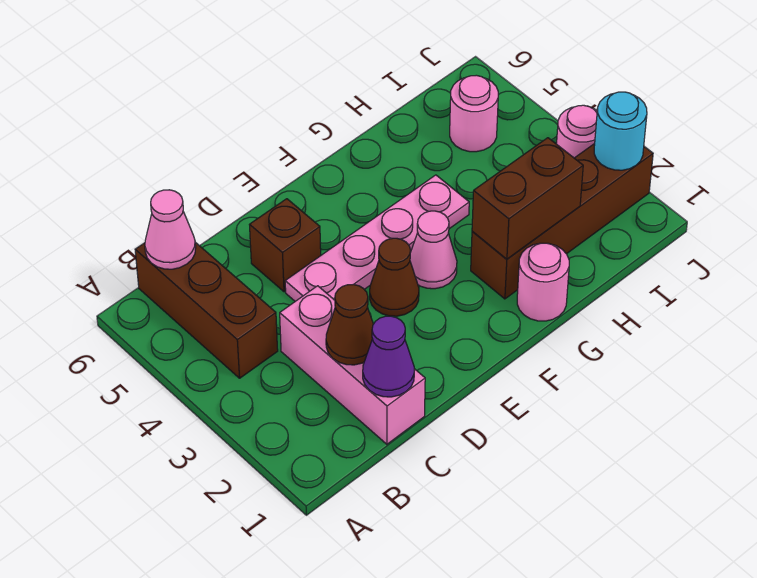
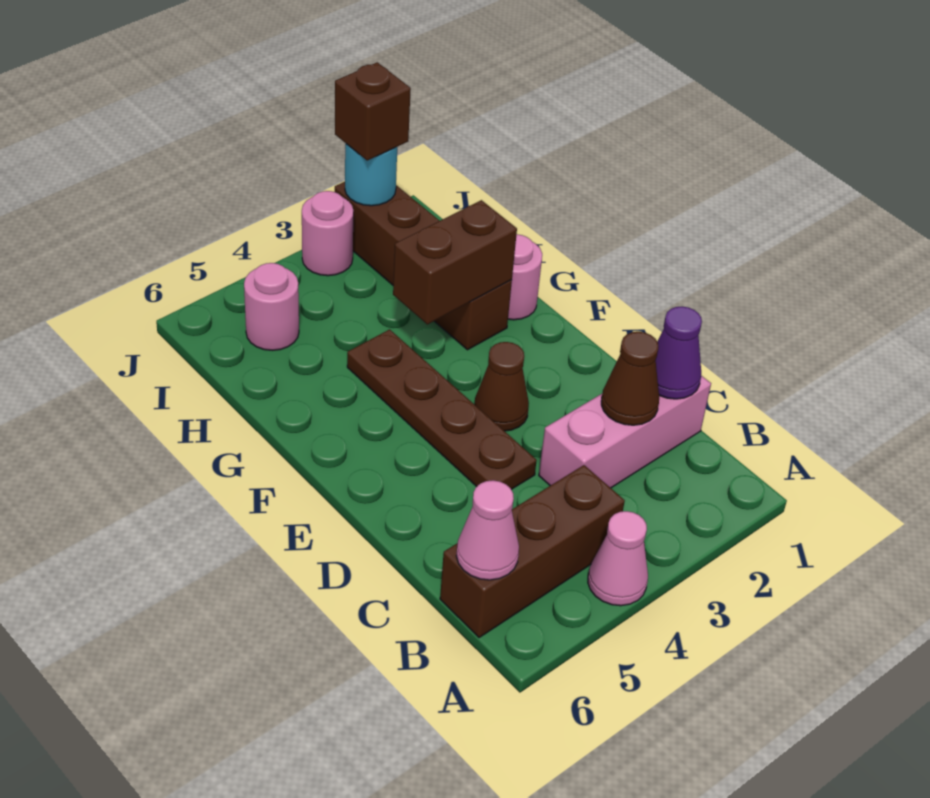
pink plate D4:G4 level 1 -> brown plate D4:G4 level 1
brown brick D5 level 1 -> brown brick J2 level 3
pink cone F3 level 1 -> pink cone A4 level 1
brown brick G2:H2 level 2 -> brown brick G2:G3 level 2

